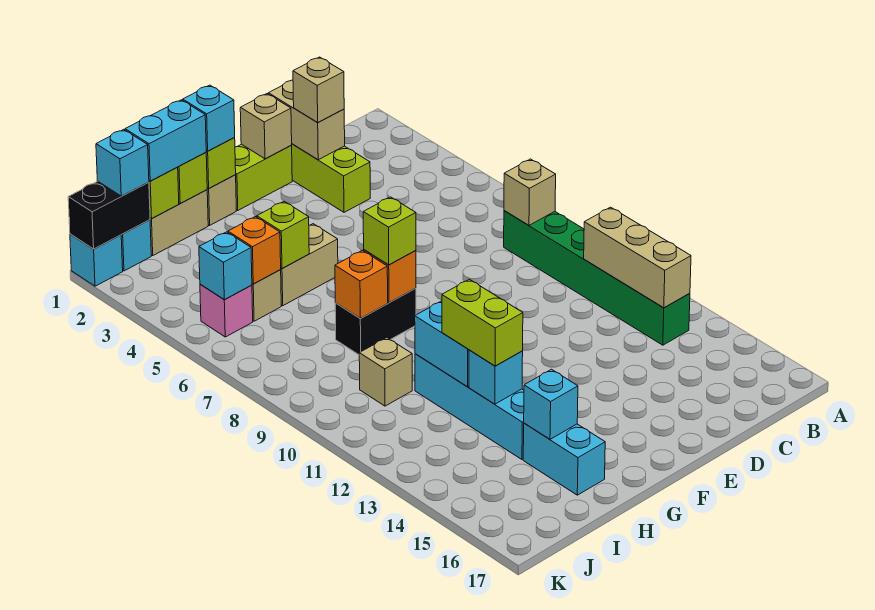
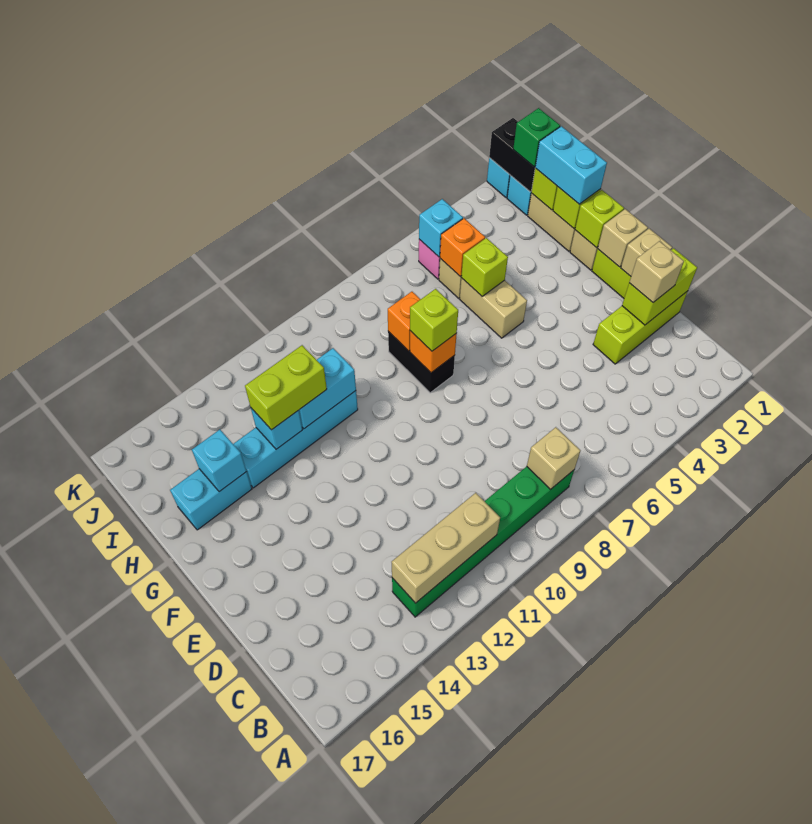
tan brick D1:D2 level 2 -> lime brick D1:D2 level 2
cyan brick G1 level 3 -> none
tan brick I10 level 1 -> tan brick F1 level 2
cyan brick J1 level 3 -> green brick J1 level 3

